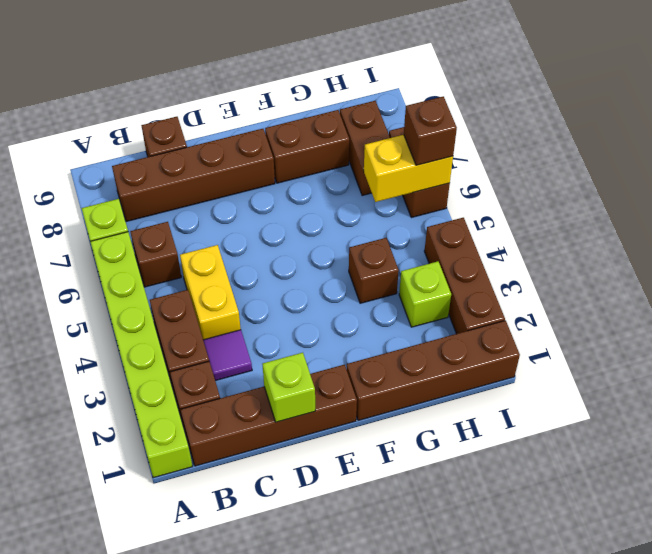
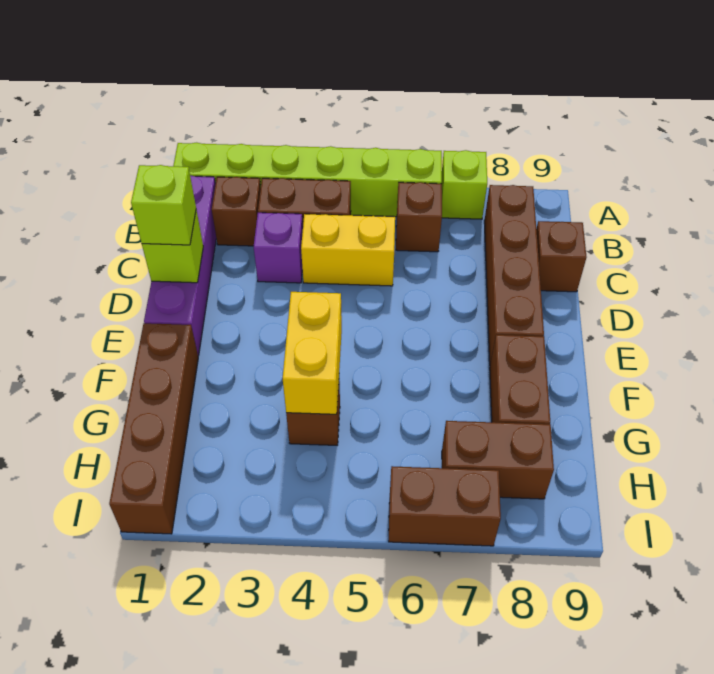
brown brick B1:E1 level 1 -> purple brick B1:E1 level 1
purple tile C3 level 1 -> purple brick C3 level 1
lime brick H3 level 1 -> lime brick D1 level 3
yellow brick H6:I6 level 2 -> yellow brick F4:G4 level 2
brown brick I2:I4 level 1 -> none
brown brick I6 level 3 -> none

